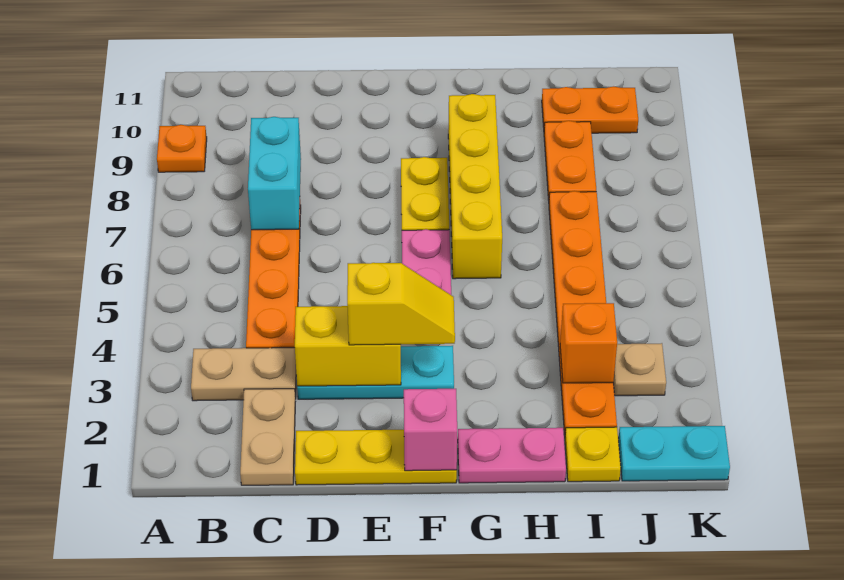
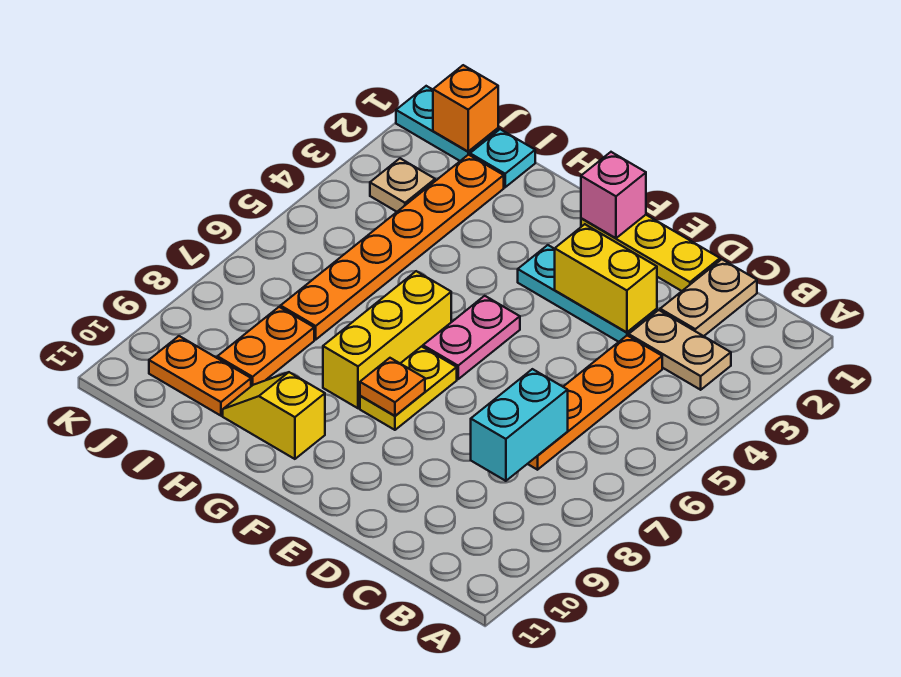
orange plate A9 level 1 -> orange plate F8 level 2
yellow slope E3:F3 level 3 top E -> yellow slope G10:H10 level 1 top G
pink plate G1:H1 level 1 -> none
yellow brick G6:G9 level 1 -> yellow brick G6:G8 level 1
yellow plate I1 level 1 -> cyan plate I1 level 1
orange brick I3 level 2 -> orange brick J1 level 2

